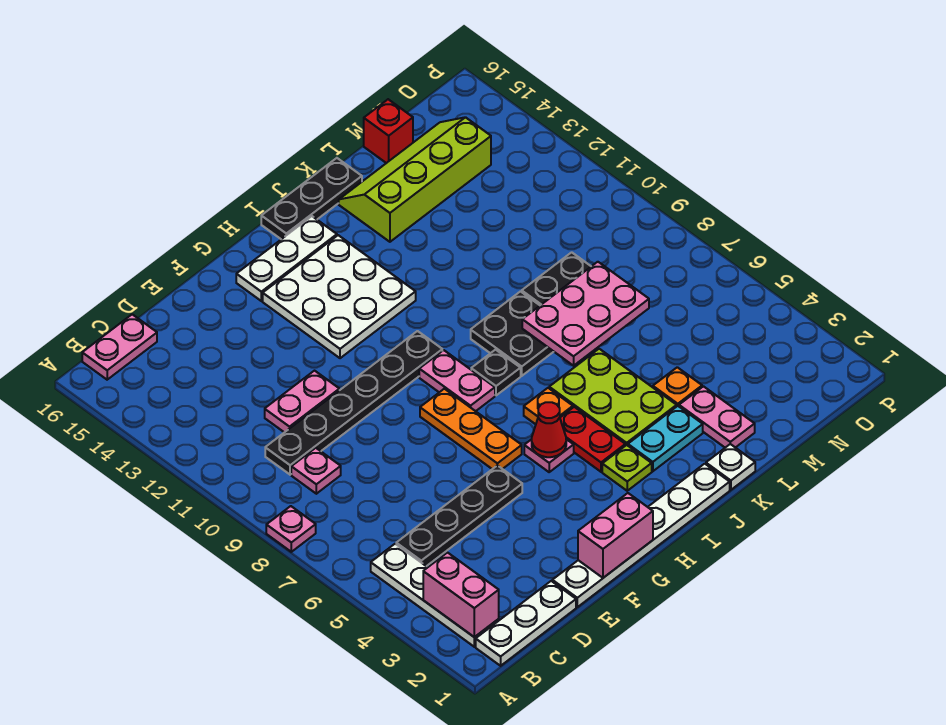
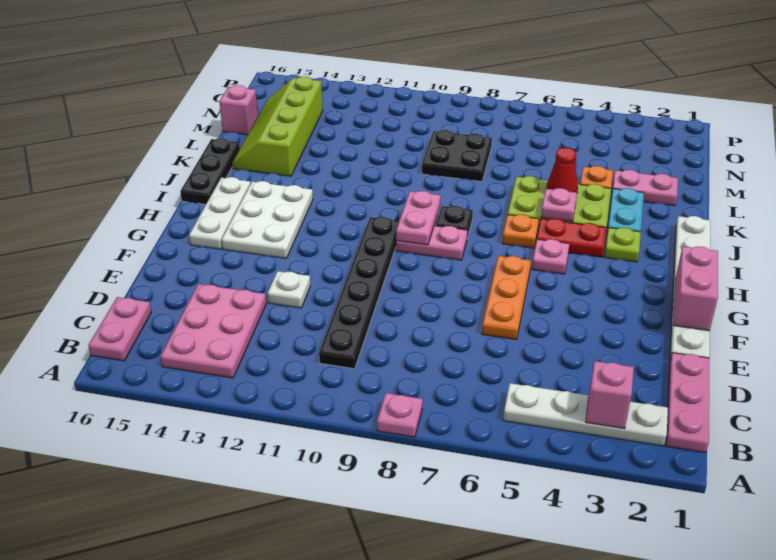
white plate B1:D1 level 1 -> pink plate B1:D1 level 1
pink brick B2:B3 level 2 -> pink brick B3 level 2
black plate C5:F5 level 1 -> none
pink plate C9 level 1 -> pink plate J5 level 2
pink plate D11:E11 level 1 -> pink plate H9:I9 level 2
orange plate G6:G8 level 1 -> orange plate E6:G6 level 1
white plate G12:I14 level 1 -> white plate G13:I14 level 1
red cone H5 level 2 -> red cone K5 level 2
black plate J8:K9 level 1 -> none
white plate K1 level 1 -> white plate E12 level 1
pink plate K7:M8 level 2 -> pink plate B13:D14 level 1
red brick M16 level 1 -> pink brick M16 level 1

